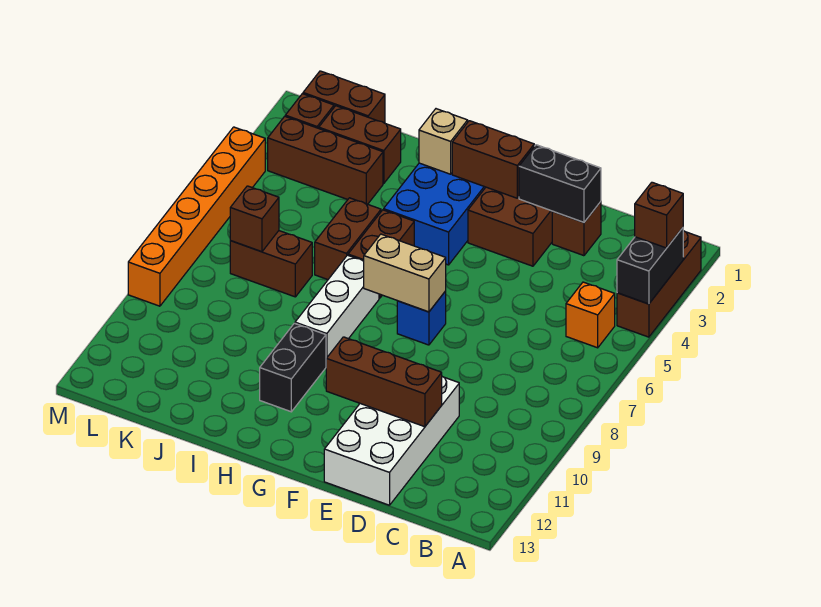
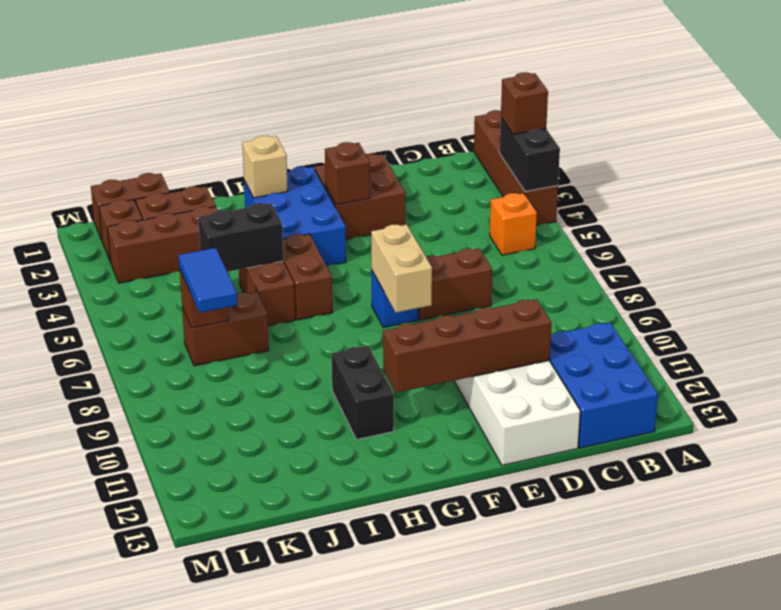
brown brick A2:A4 level 1 -> brown brick A1:A4 level 1
none -> blue brick B11:C13 level 1
brown brick D2 level 1 -> brown brick F3 level 2
black brick D2:E2 level 2 -> black brick I5:J5 level 2
brown brick D11:F11 level 2 -> brown brick D11:G11 level 2
brown brick F2:G2 level 2 -> brown brick D7:E7 level 1
tan brick F7:G7 level 2 -> tan brick F7:F8 level 2
white brick H7:H9 level 1 -> none
none -> blue tile K7:K8 level 3
orange brick M4:M9 level 1 -> none

